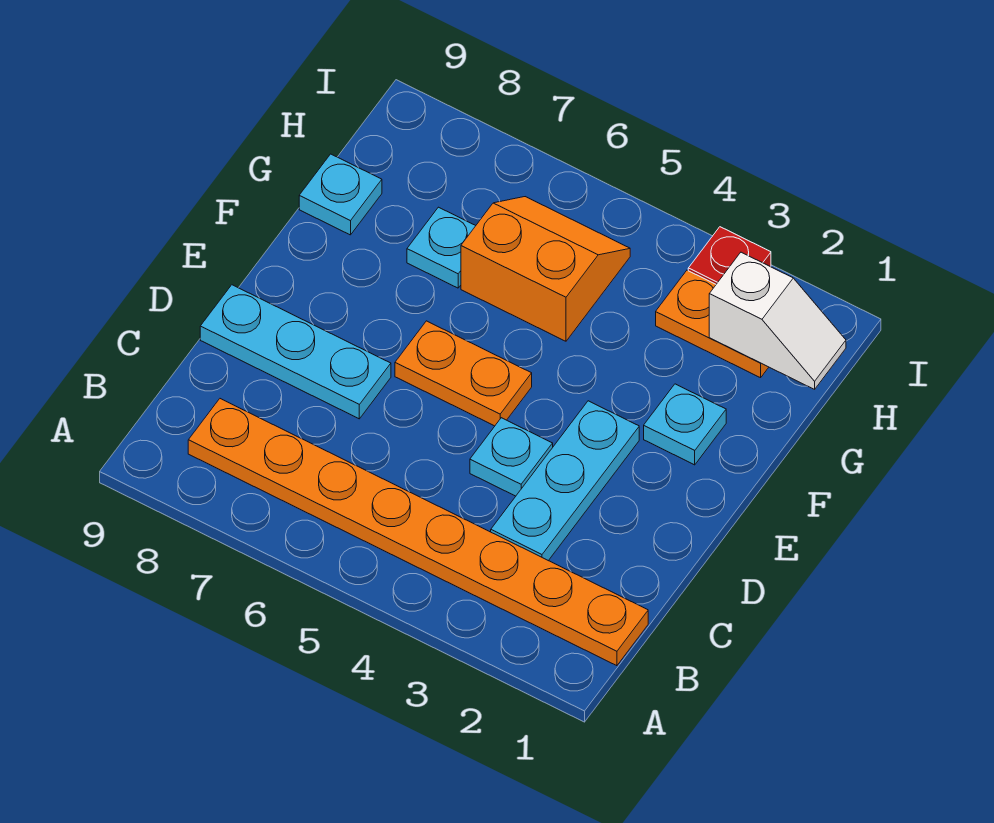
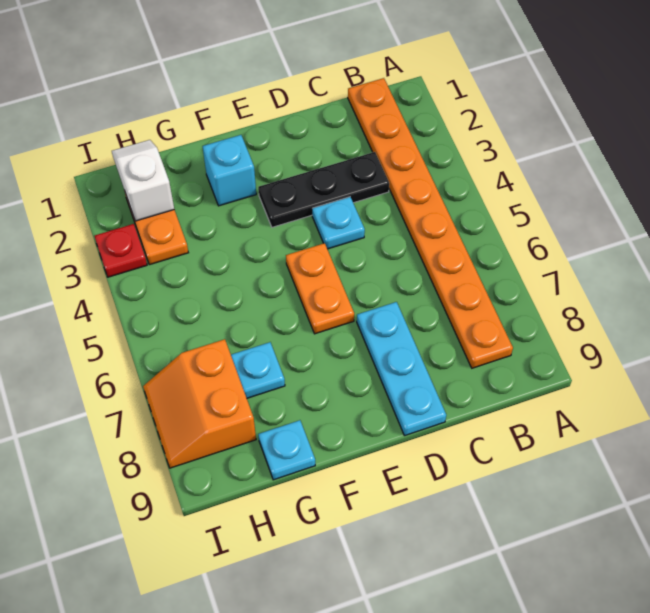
cyan plate C3:E3 level 1 -> black plate C3:E3 level 1
cyan plate F2 level 1 -> cyan brick F2 level 1
orange slope G5:H6 level 1 top G -> orange slope H7:I8 level 1 top H

